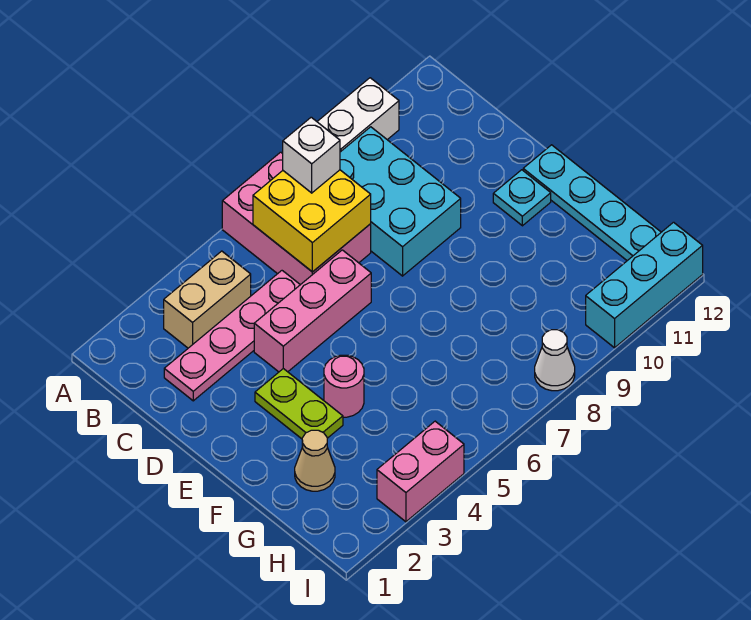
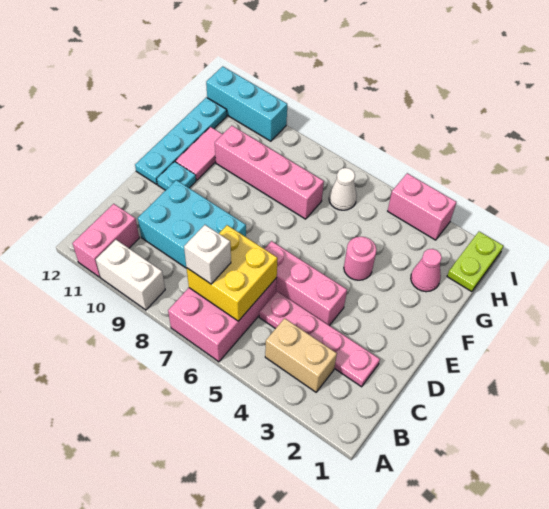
none -> pink brick A11:B11 level 1
cyan brick B8:D9 level 1 -> cyan brick C8:D10 level 1
lime plate E3:F3 level 1 -> lime plate H1:I1 level 1
none -> pink tile F11:G11 level 1
tan cone G2 level 1 -> pink cone G2 level 1
none -> pink brick G7:G10 level 1
white cone I8 level 1 -> white cone H6 level 1

